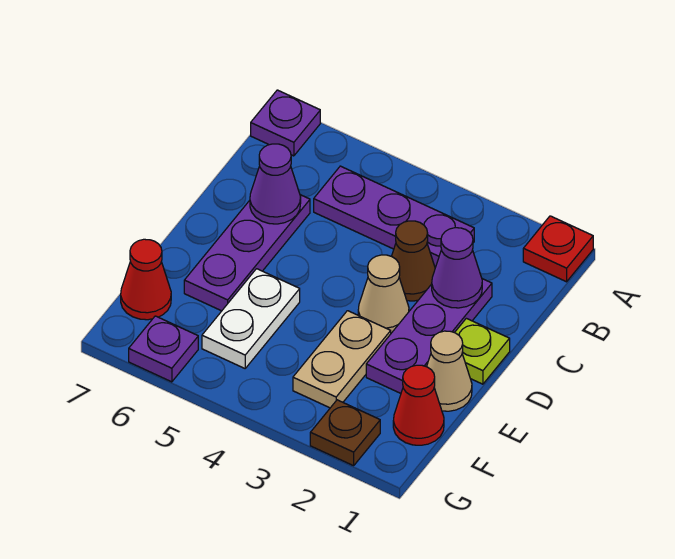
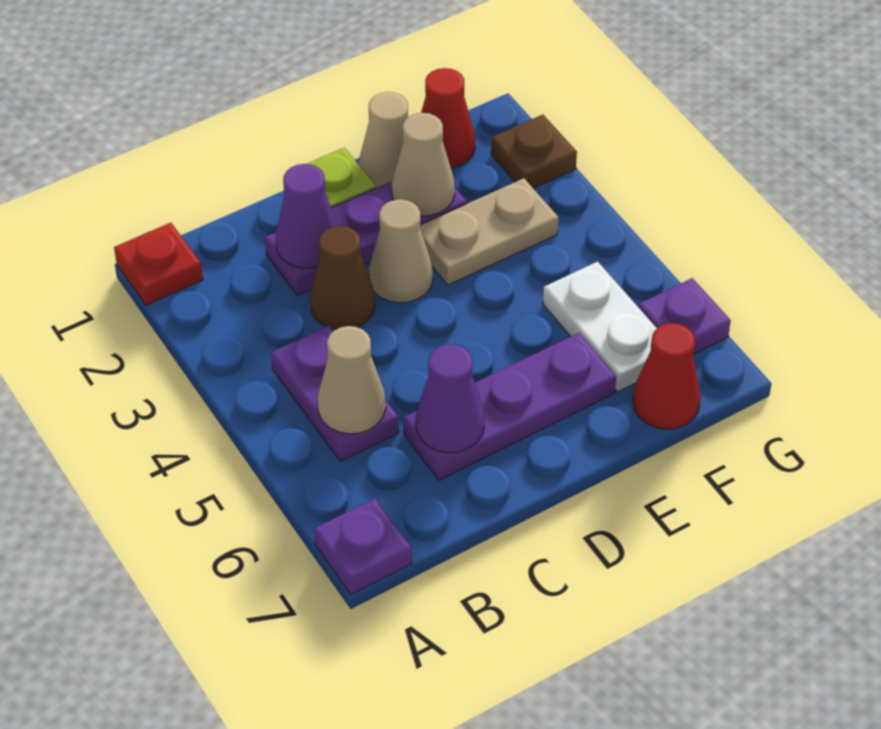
purple plate B3:B5 level 1 -> purple plate B4:B5 level 1
none -> tan cone B5 level 2
none -> tan cone E2 level 2
white plate E5:F5 level 1 -> white plate F5:F6 level 1

